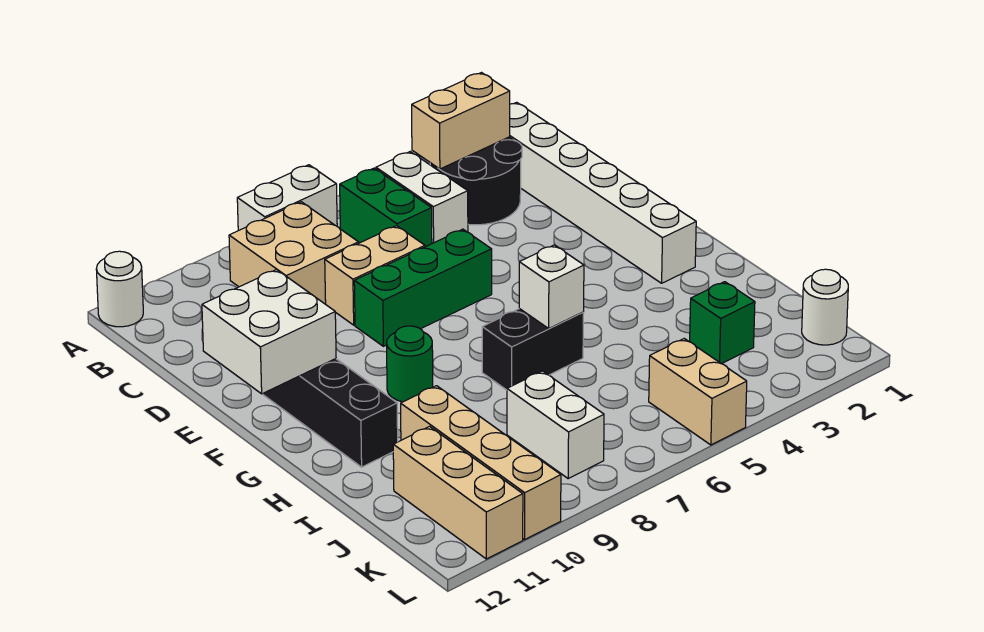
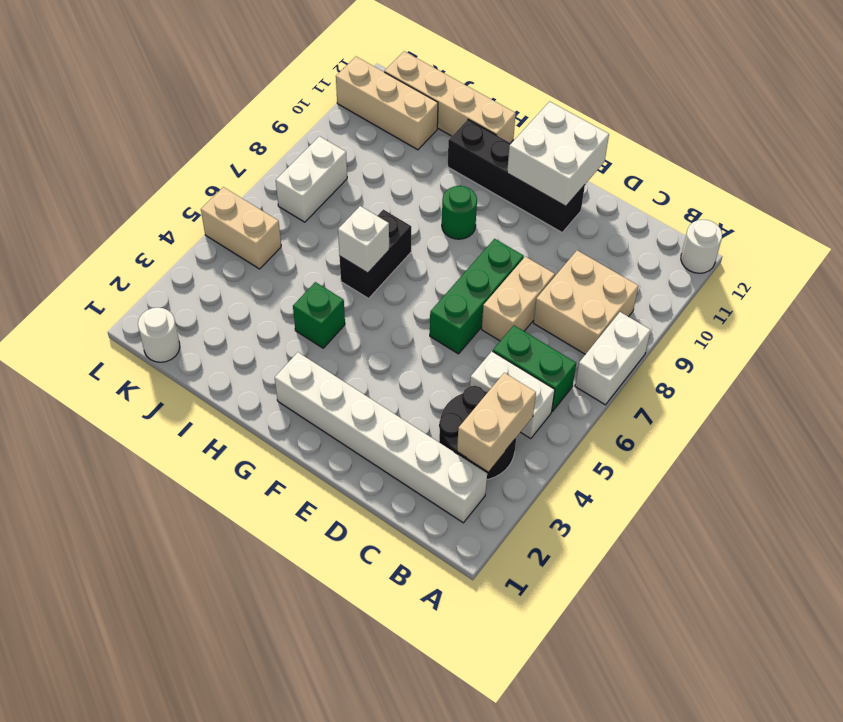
tan brick I10:L10 level 1 -> tan brick H12:K12 level 1
green brick J3 level 1 -> green brick H4 level 1
white brick J8:K8 level 1 -> white brick K7:K8 level 1

